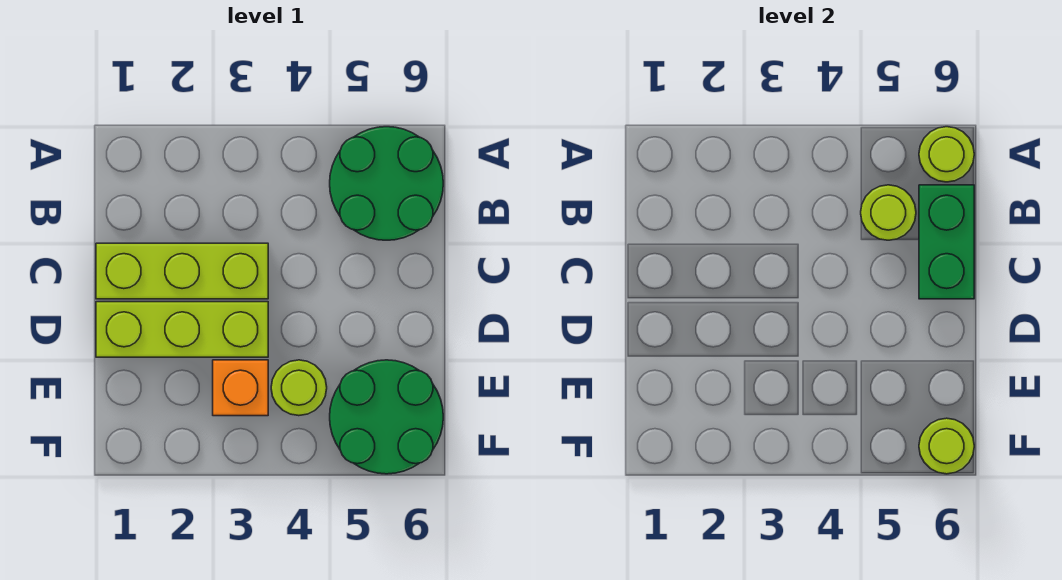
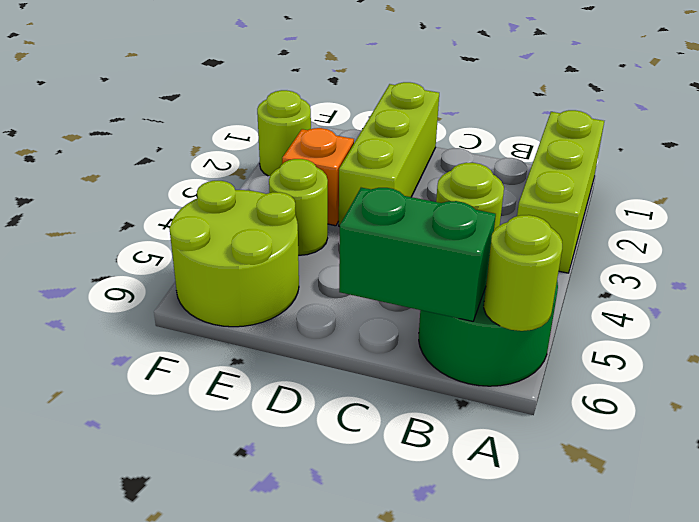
lime brick C1:C3 level 1 -> lime brick A1:A3 level 1
green round brick E5:F6 level 1 -> lime round brick E5:F6 level 1
lime round brick F6 level 2 -> lime round brick F2 level 1

